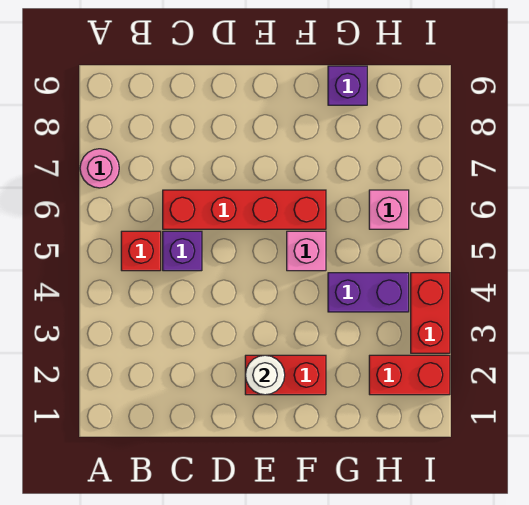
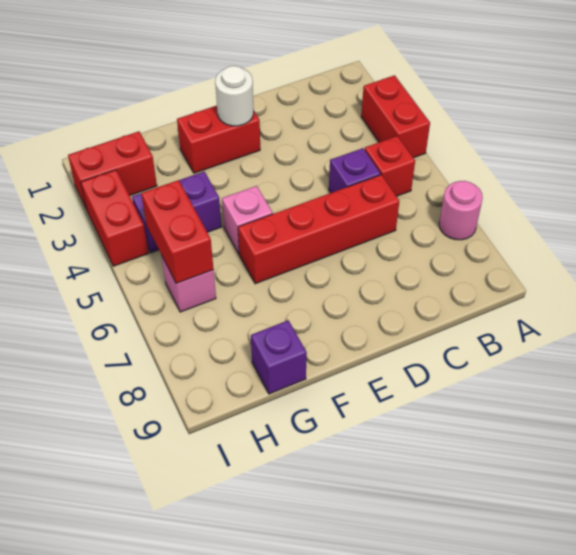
none -> red brick A3:A4 level 1
none -> red brick H5:H6 level 2

